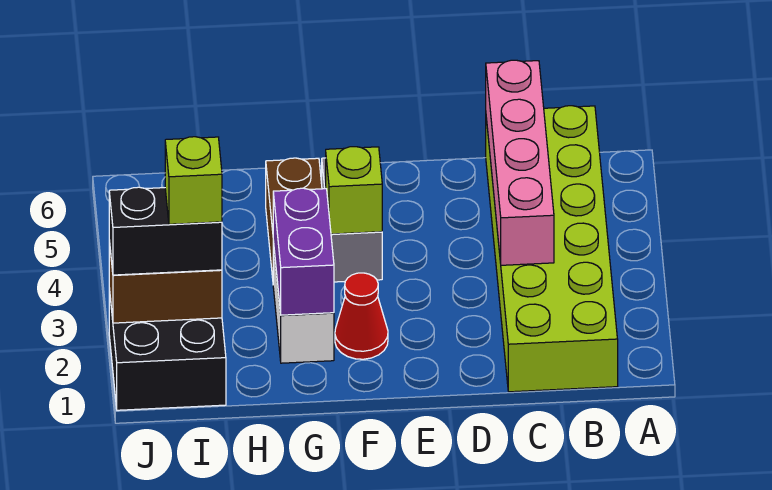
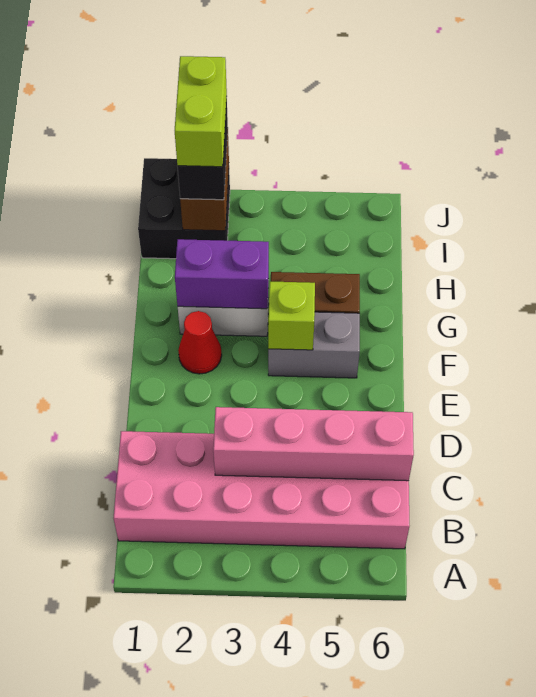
lime brick B1:C6 level 1 -> pink brick B1:C6 level 1
lime brick I2 level 4 -> lime brick I2:J2 level 4

